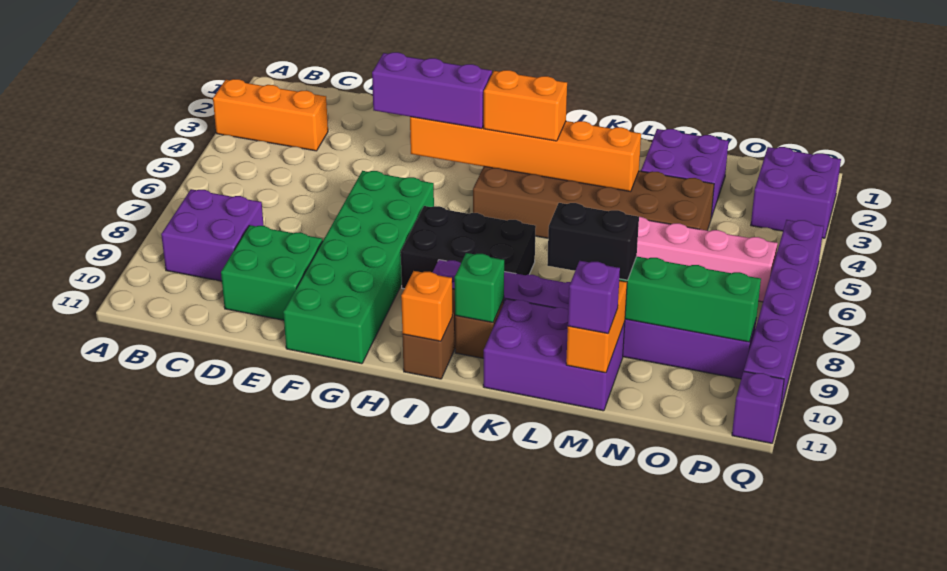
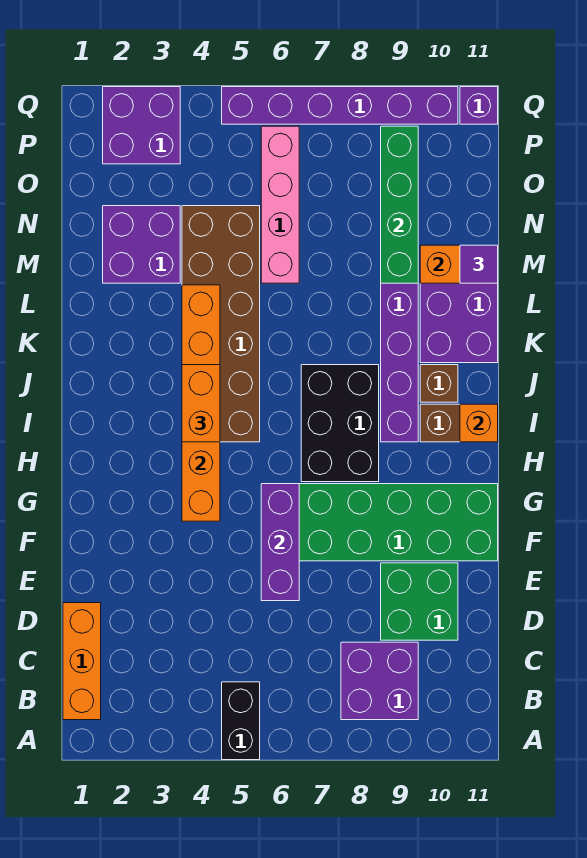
orange brick A3:C3 level 1 -> orange brick B1:D1 level 1
purple brick F4:H4 level 3 -> purple brick E6:G6 level 2
green brick J10 level 2 -> none
black brick L9:M9 level 3 -> black brick A5:B5 level 1
purple brick M11 level 3 -> purple tile M11 level 3

